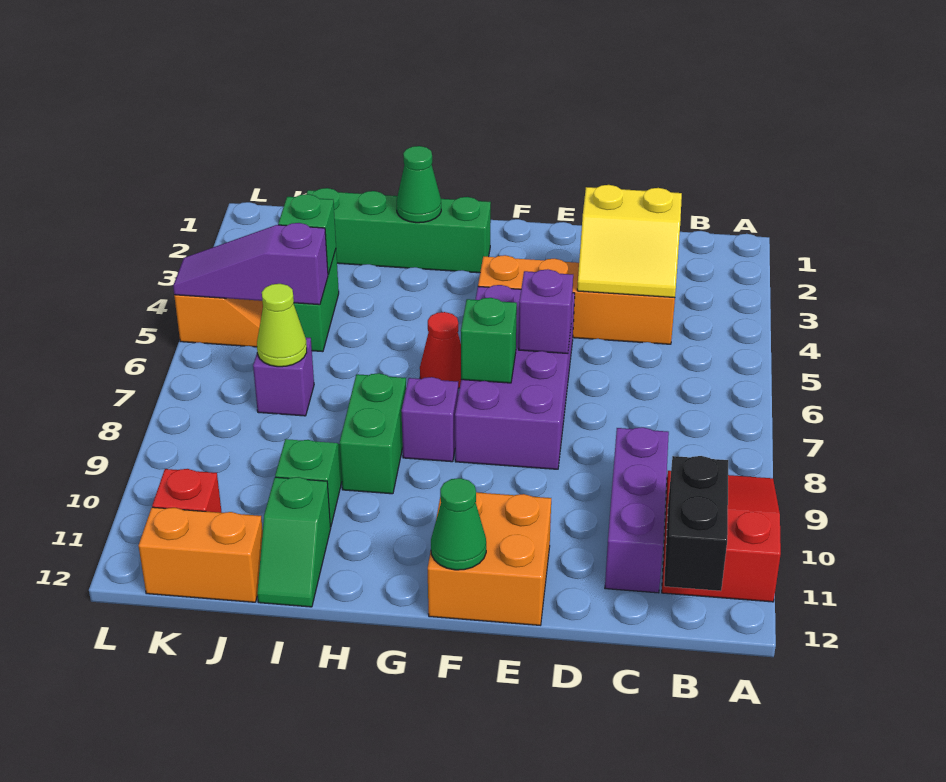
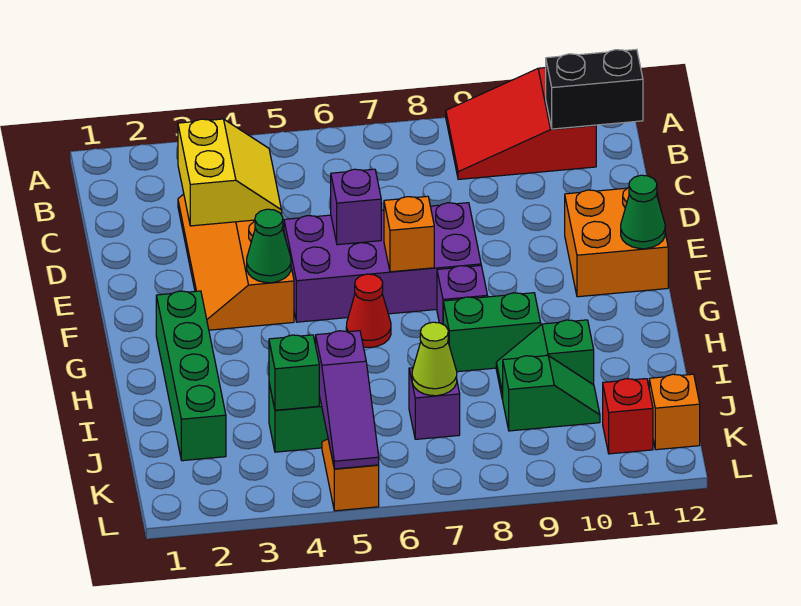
purple brick C9:C11 level 1 -> none
green brick F7 level 2 -> orange brick F7 level 2
green cone H2 level 2 -> green cone F4 level 2
green slope I11:I12 level 1 top 11 -> green slope J9:J10 level 1 top 9
orange brick J12:K12 level 1 -> orange brick K12 level 1

